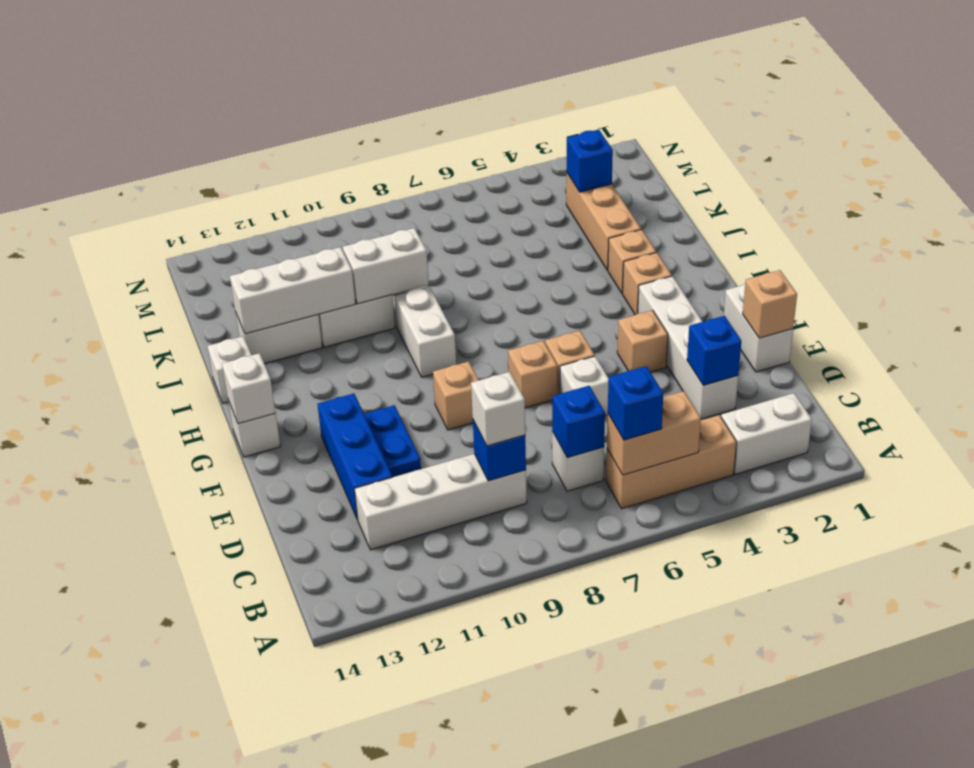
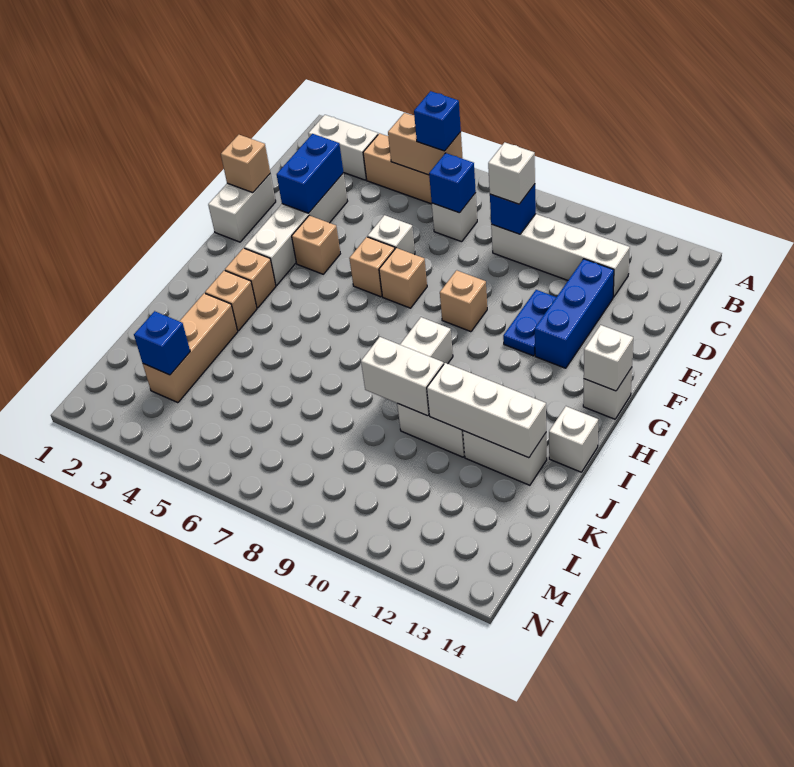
blue brick D3 level 2 -> blue brick D3:E3 level 2

